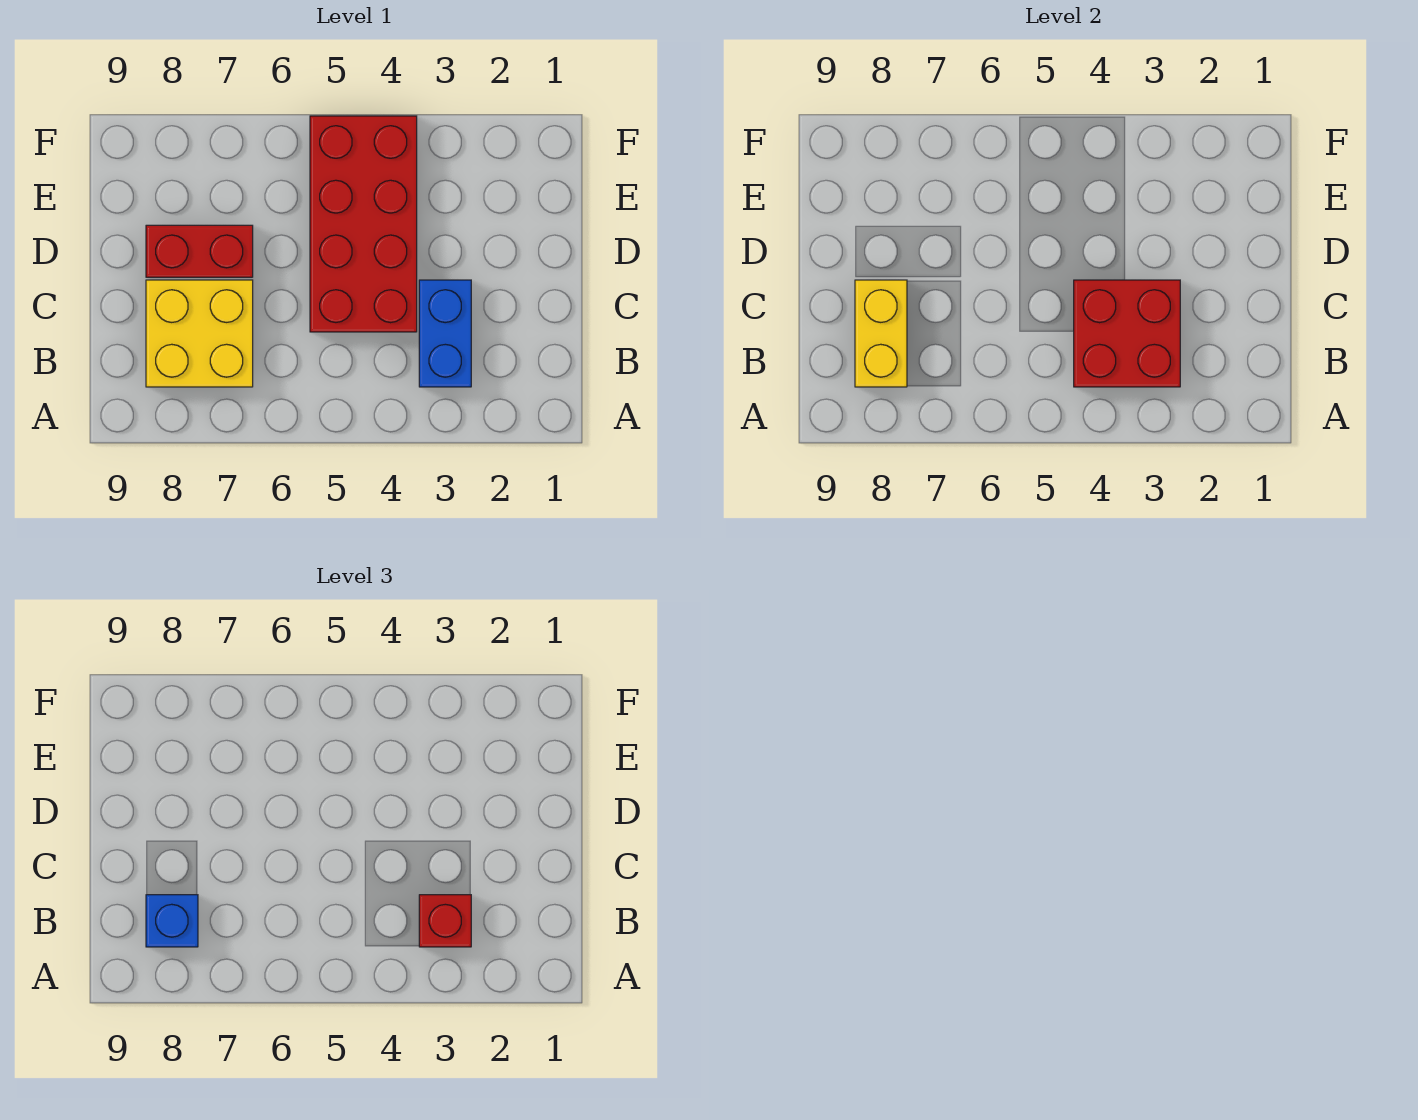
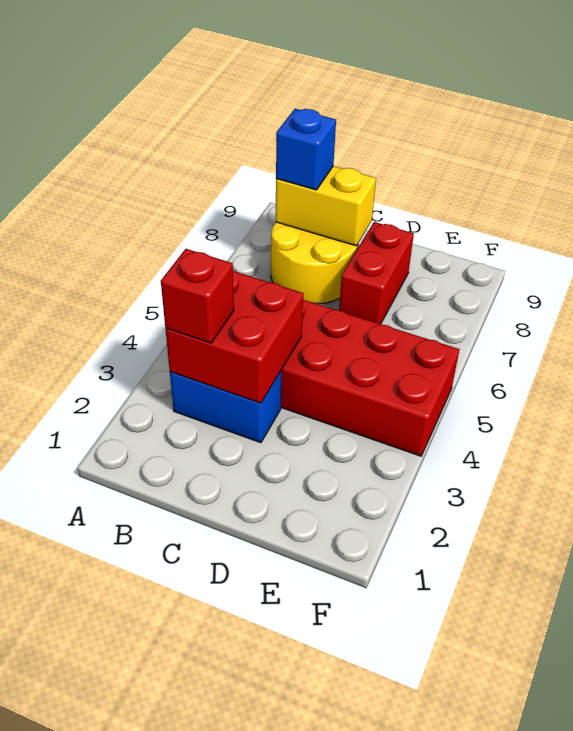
yellow brick B7:C8 level 1 -> yellow round brick B7:C8 level 1

